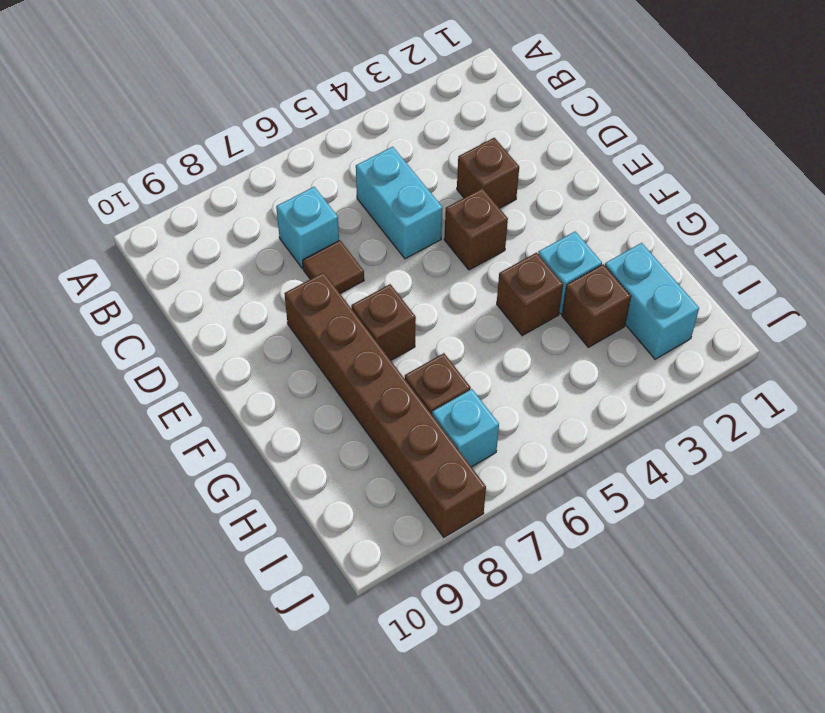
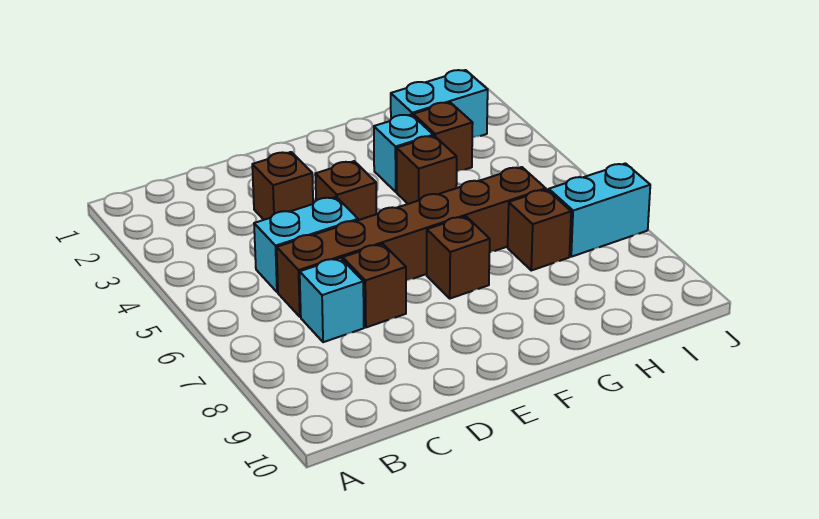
brown tile D7 level 1 -> brown brick D7 level 1
brown brick E8:J8 level 1 -> brown brick C6:H6 level 1
cyan brick I7 level 1 -> cyan brick I7:J7 level 1

